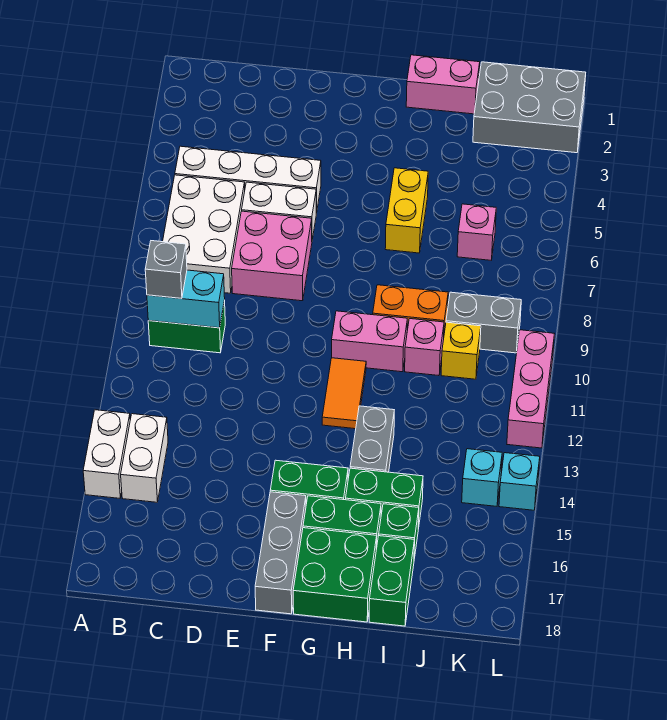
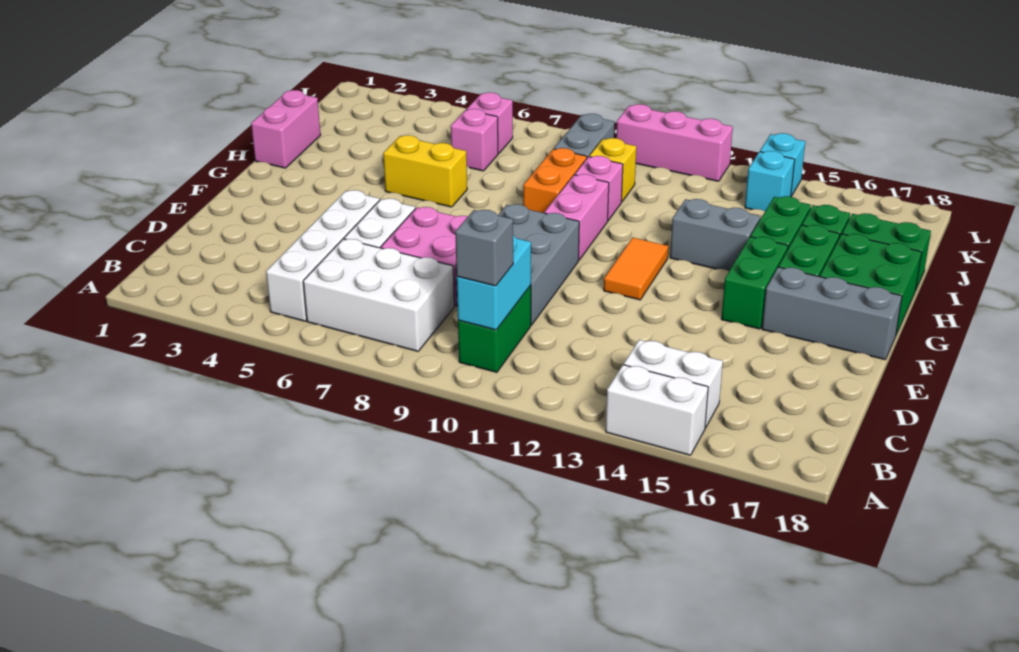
orange tile G11:G12 level 1 -> orange tile F12:G12 level 1
grey brick J1:L2 level 1 -> grey brick D9:F10 level 1
none -> pink brick K6 level 1

